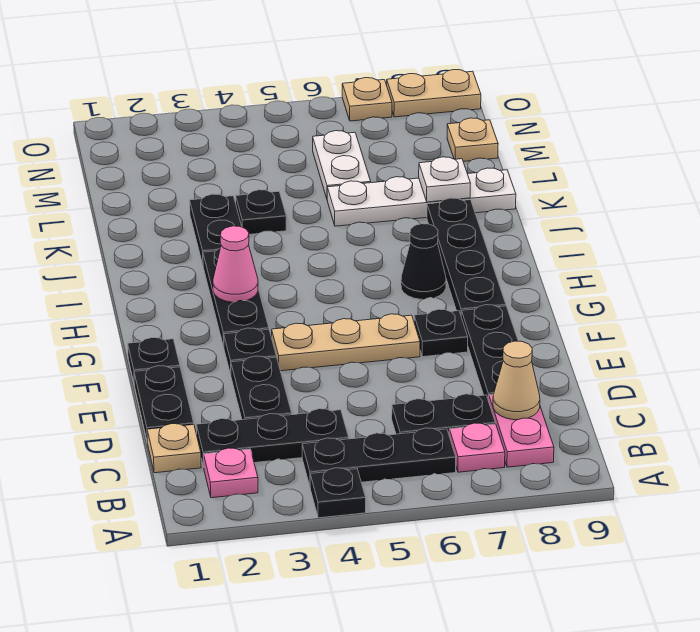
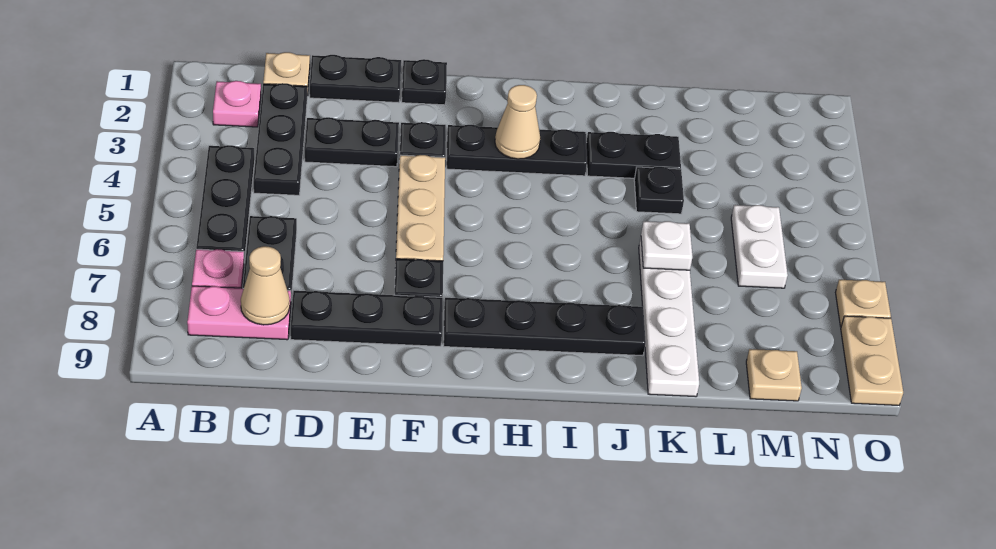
black plate A4 level 1 -> none
pink cone H3 level 2 -> tan cone H3 level 2
black cone H7 level 1 -> none
white plate K8 level 2 -> white plate K6 level 2
white plate L6:M6 level 1 -> white plate M5:M6 level 1

